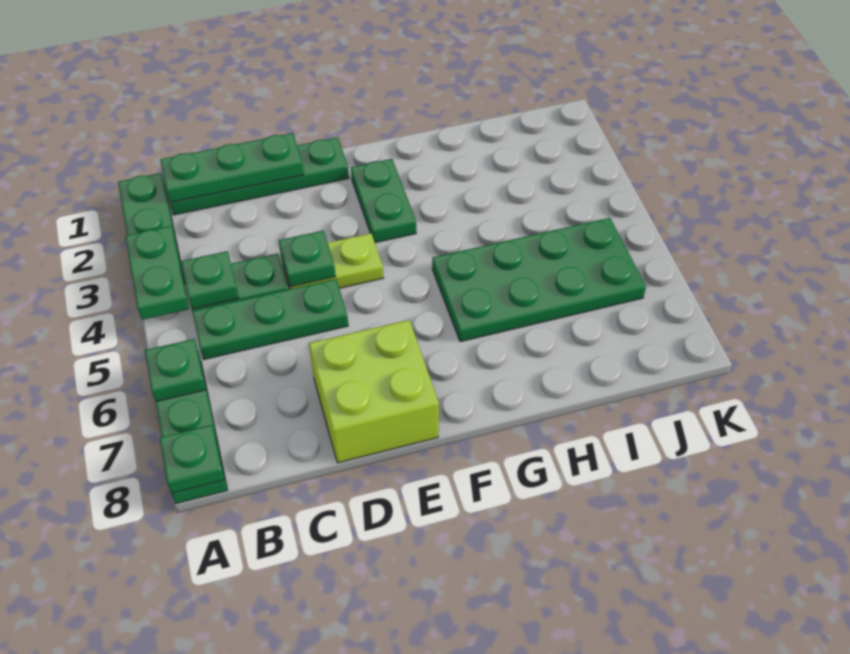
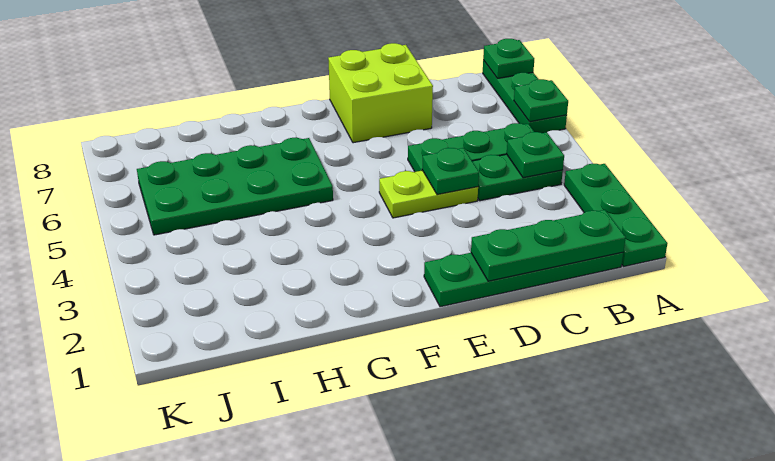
green plate A3:A4 level 2 -> none
green plate F2:F3 level 1 -> none

